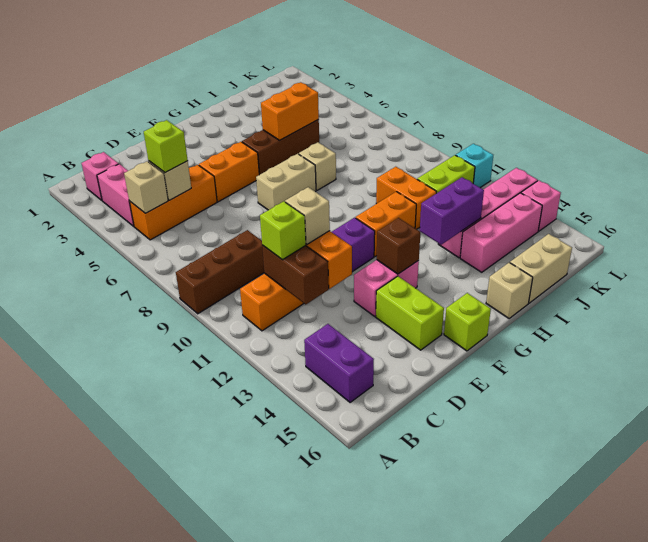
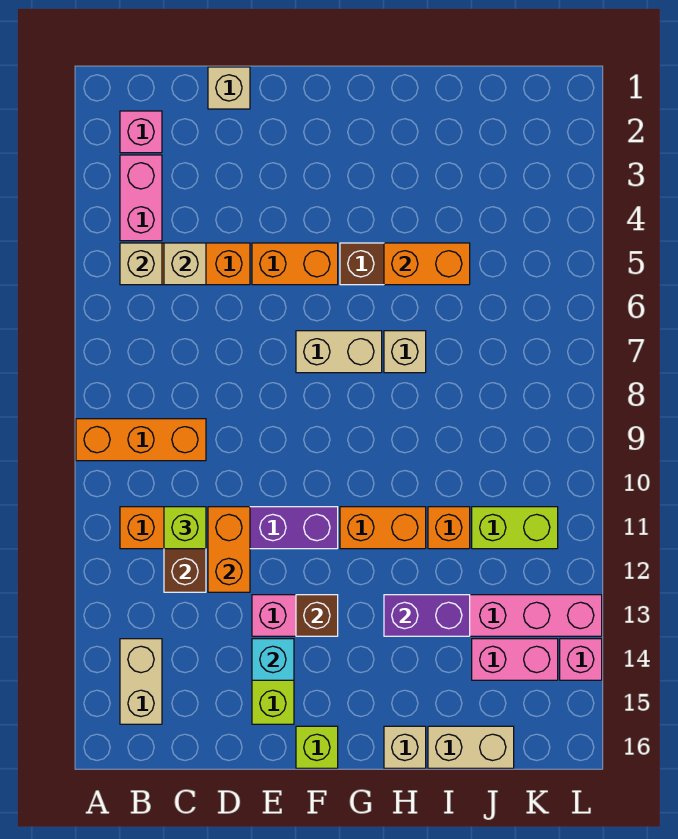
brown brick A9:C9 level 1 -> orange brick A9:C9 level 1
purple brick B14:B15 level 1 -> tan brick B14:B15 level 1
lime brick C5 level 3 -> none
tan brick D11 level 3 -> tan brick D1 level 1
orange brick I10:I11 level 1 -> orange brick I11 level 1
pink brick I14:K14 level 1 -> pink brick J14:K14 level 1
cyan brick L11 level 1 -> cyan brick E14 level 2

